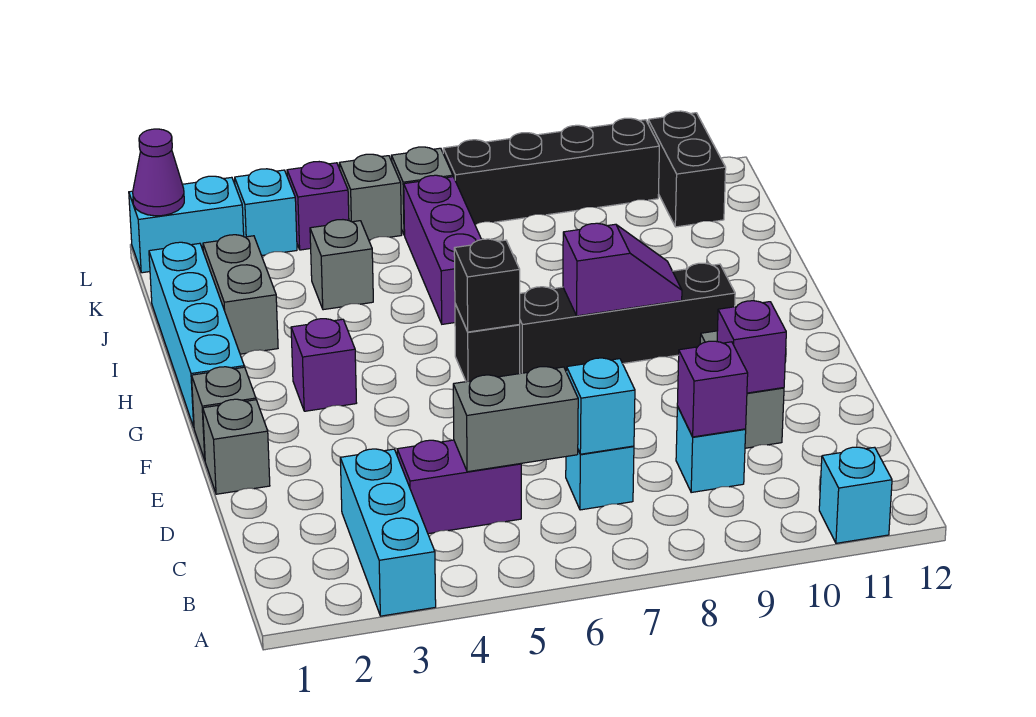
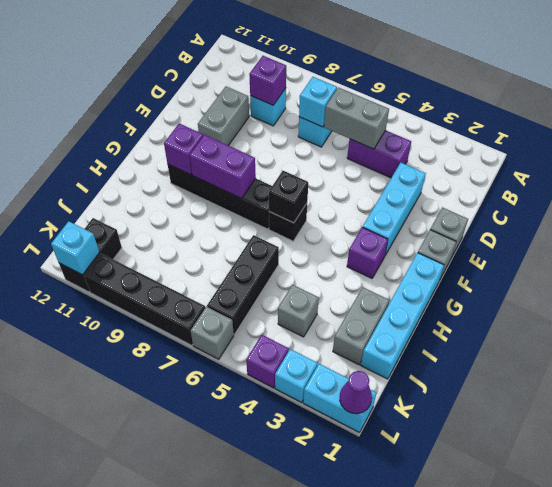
cyan brick A3:C3 level 1 -> cyan brick D3:F3 level 1
cyan brick A11 level 1 -> cyan brick L11 level 2
purple brick D10 level 2 -> purple brick G10 level 2
purple slope G8:G9 level 2 top 8 -> purple brick G8:G9 level 2
purple brick I6:K6 level 1 -> black brick I6:K6 level 1
grey brick L5 level 1 -> none

